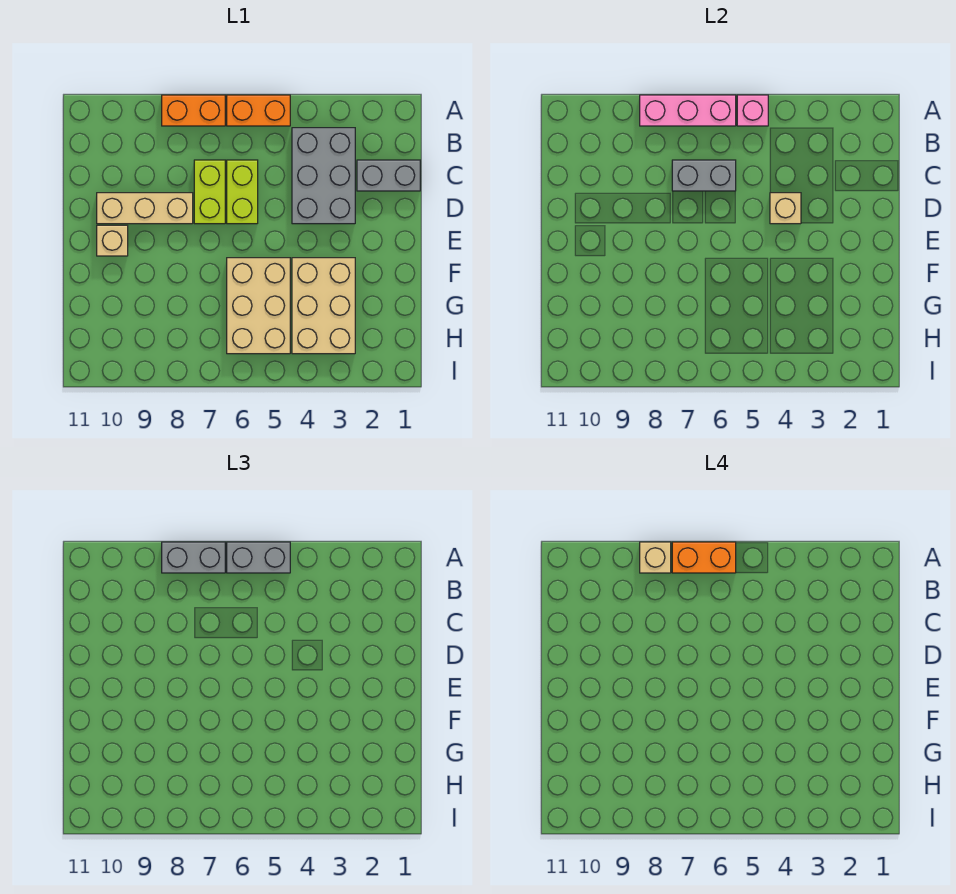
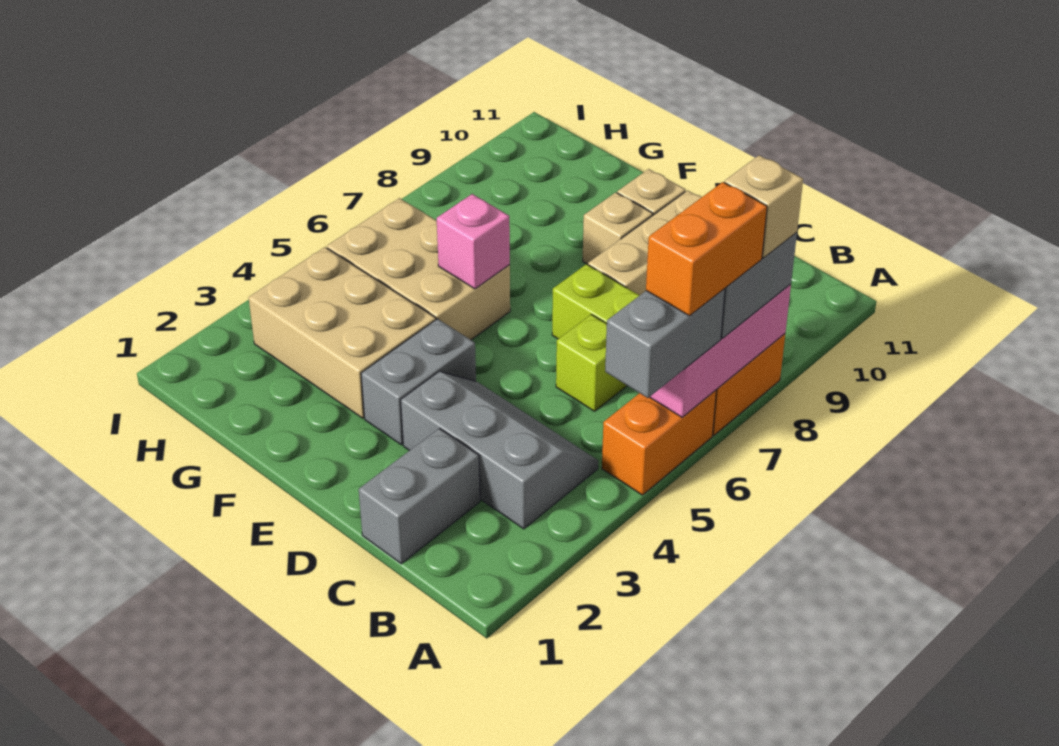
pink brick A5 level 2 -> pink brick F6 level 2
grey brick B3:D4 level 1 -> grey slope B3:D4 level 1 top 3
lime brick C6:D6 level 1 -> lime brick C6 level 1
grey brick C6:C7 level 2 -> grey brick E3:E4 level 1
tan brick D4 level 2 -> tan brick E9 level 1

